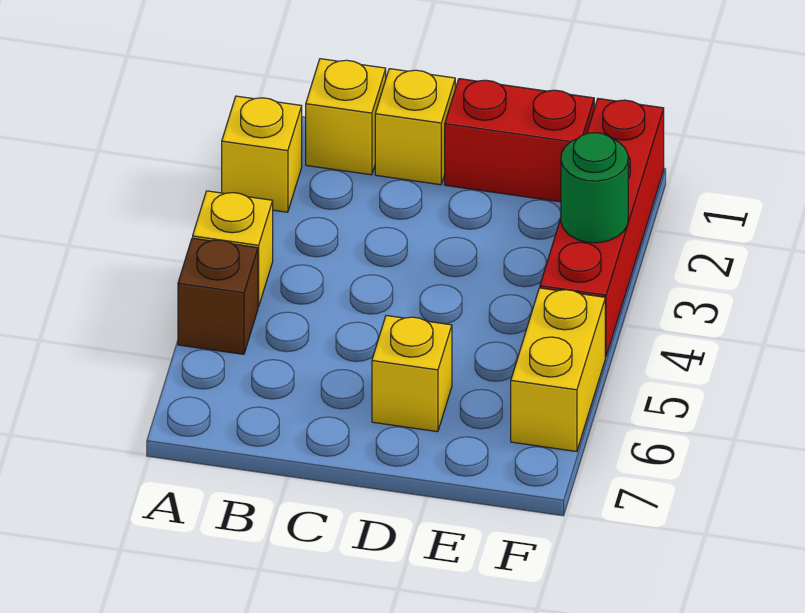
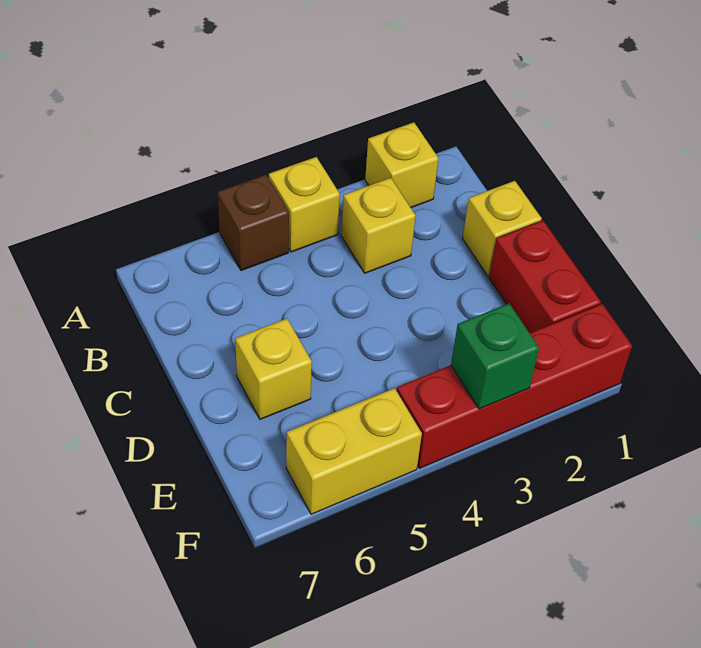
yellow brick B1 level 1 -> yellow brick B3 level 1
green round brick F3 level 2 -> green brick F3 level 2

